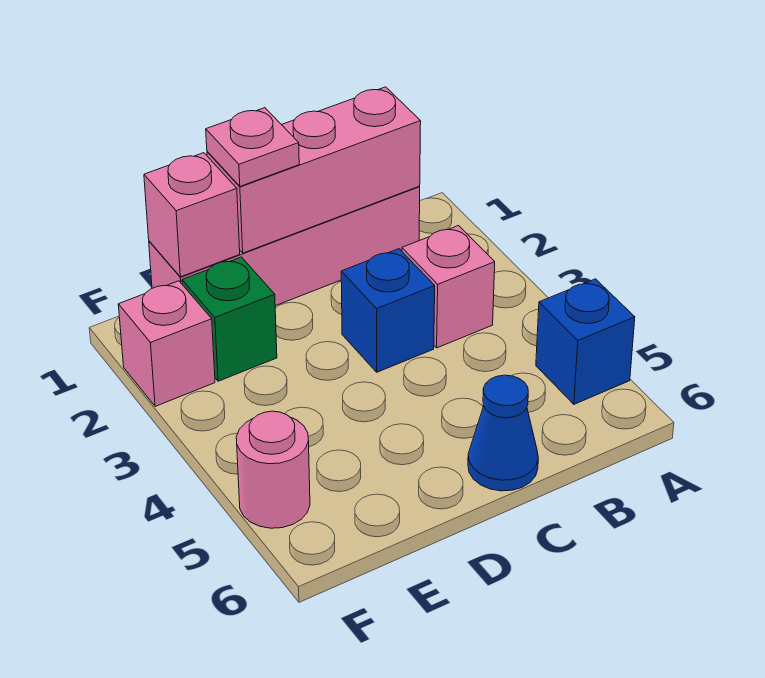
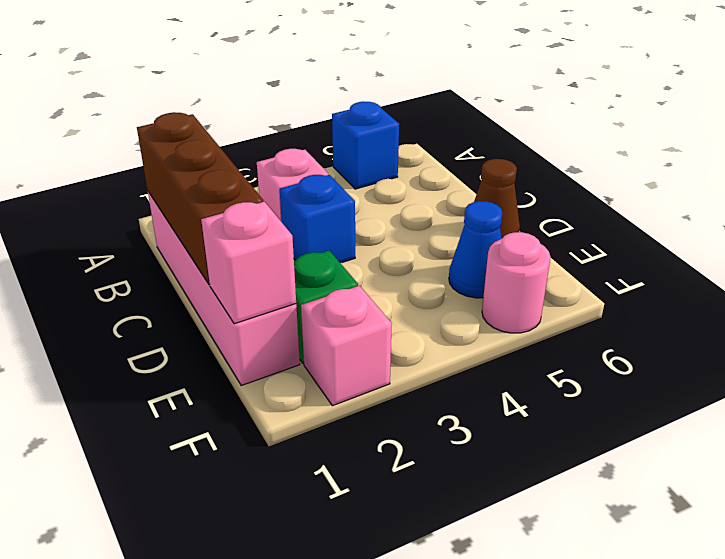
pink brick B1:D1 level 2 -> brown brick B1:D1 level 2
blue cone C6 level 1 -> blue cone E5 level 1
pink plate D1 level 3 -> none
none -> brown cone D6 level 1

